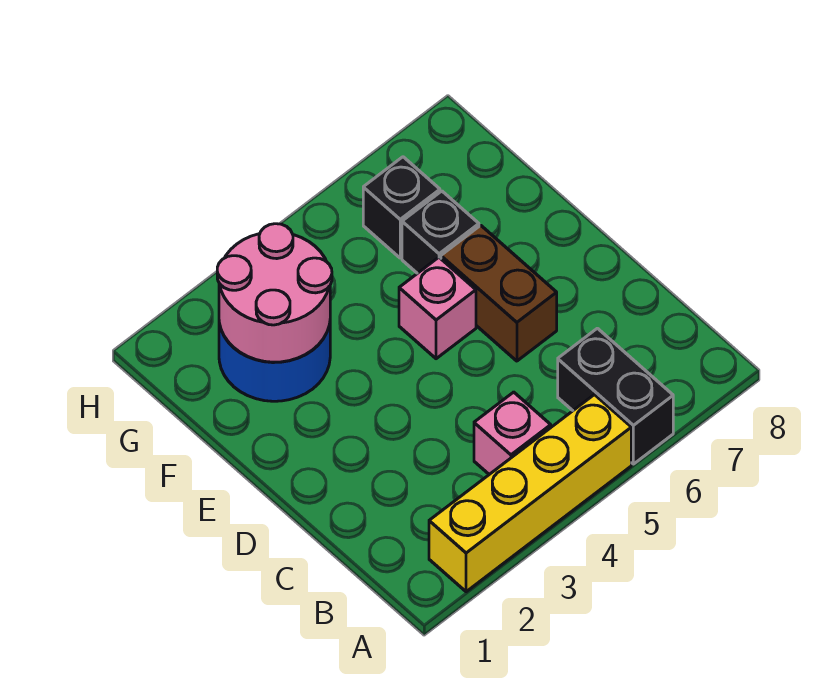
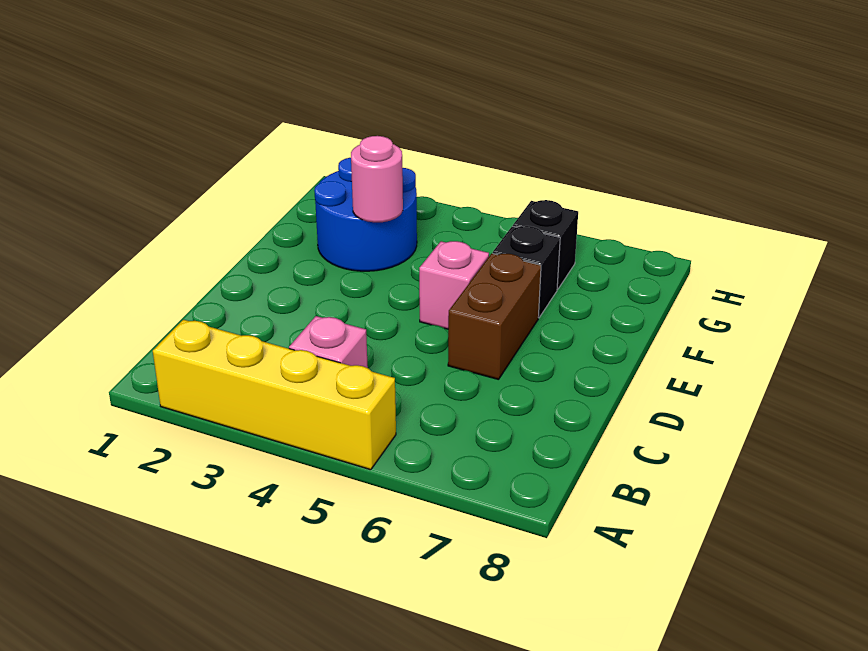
black brick A6:B6 level 1 -> none
pink round brick F2:G3 level 2 -> pink round brick F3 level 2

